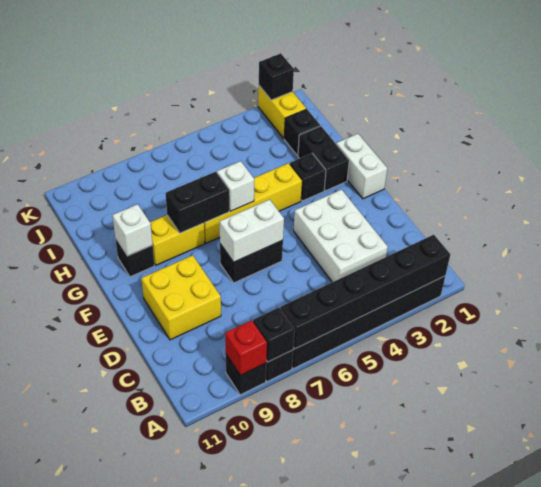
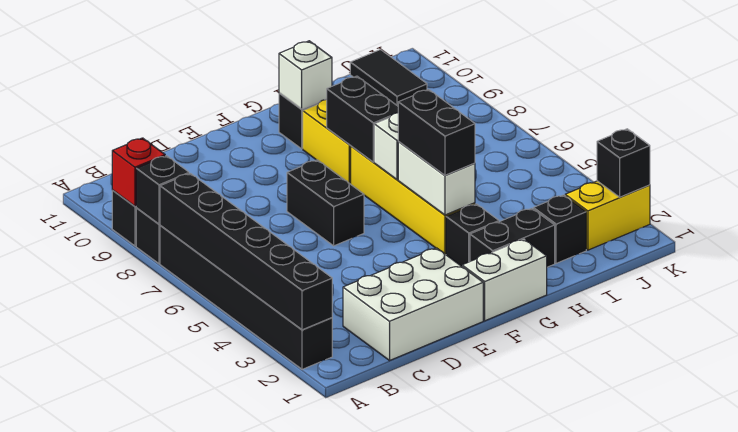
white brick C3:E4 level 1 -> white brick C1:E2 level 1
yellow brick D9:E10 level 1 -> none
white brick E6:E7 level 2 -> white brick G4:G5 level 2
none -> black brick G4:G5 level 3
none -> black tile J10:J11 level 1

